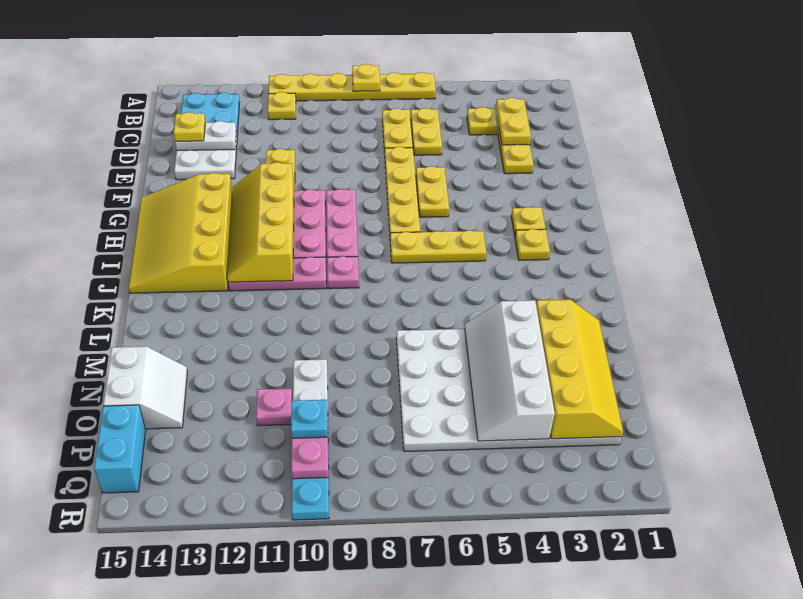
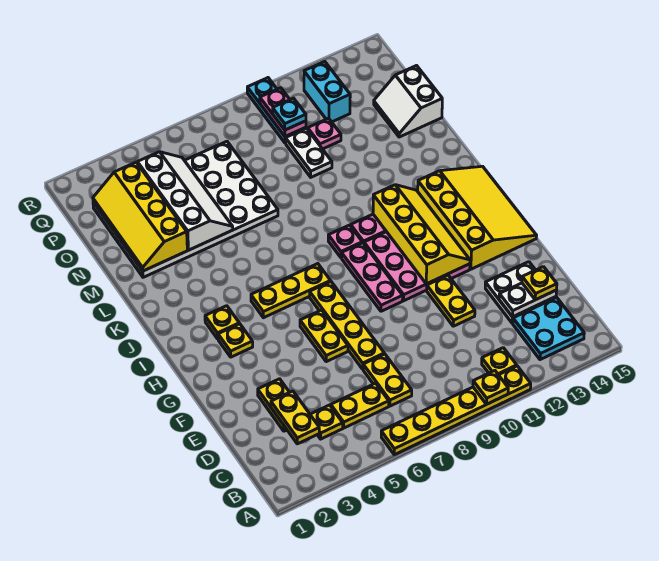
yellow plate A8 level 2 -> yellow plate A10 level 2
yellow plate C6:D6 level 1 -> yellow plate C5:C6 level 1
cyan brick P15:Q15 level 1 -> cyan brick P12:Q12 level 1

